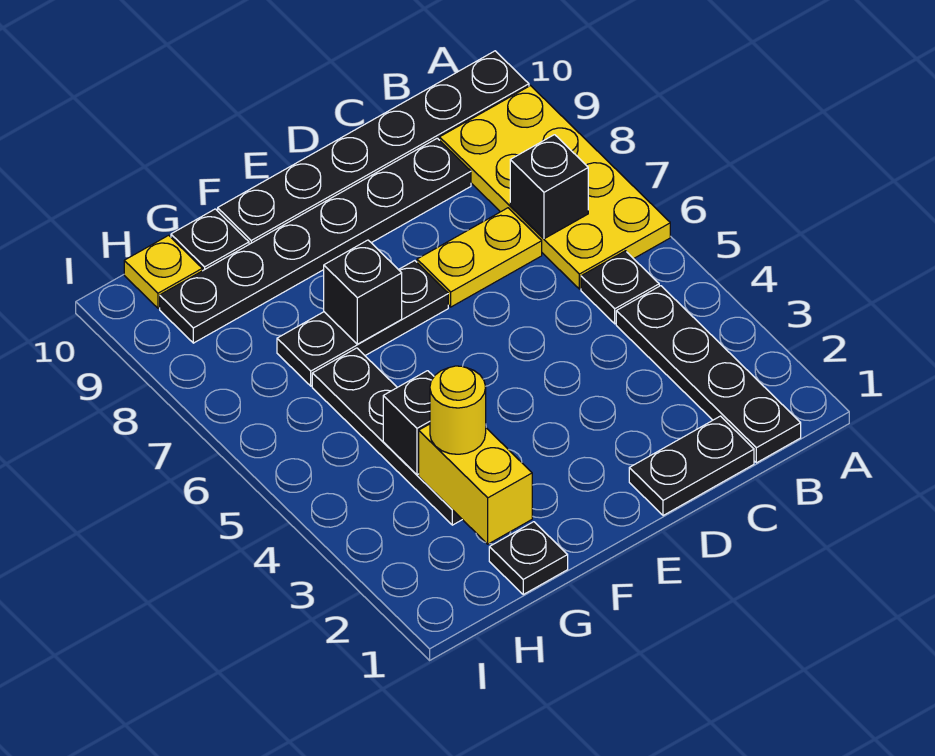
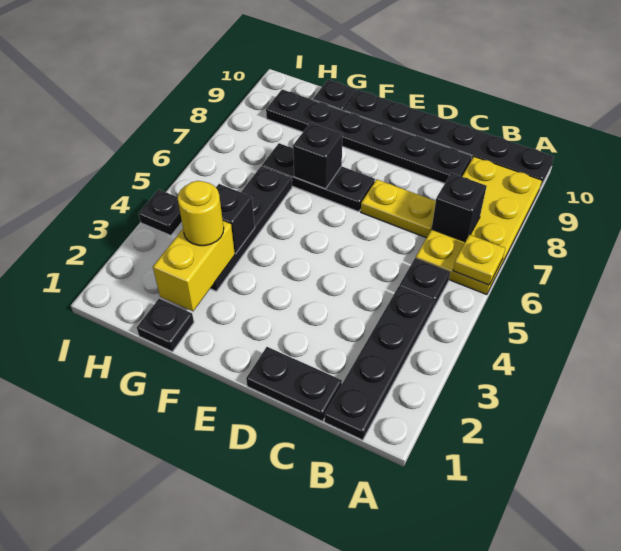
yellow plate H10 level 1 -> yellow plate A6 level 2
none -> black plate I4 level 1

